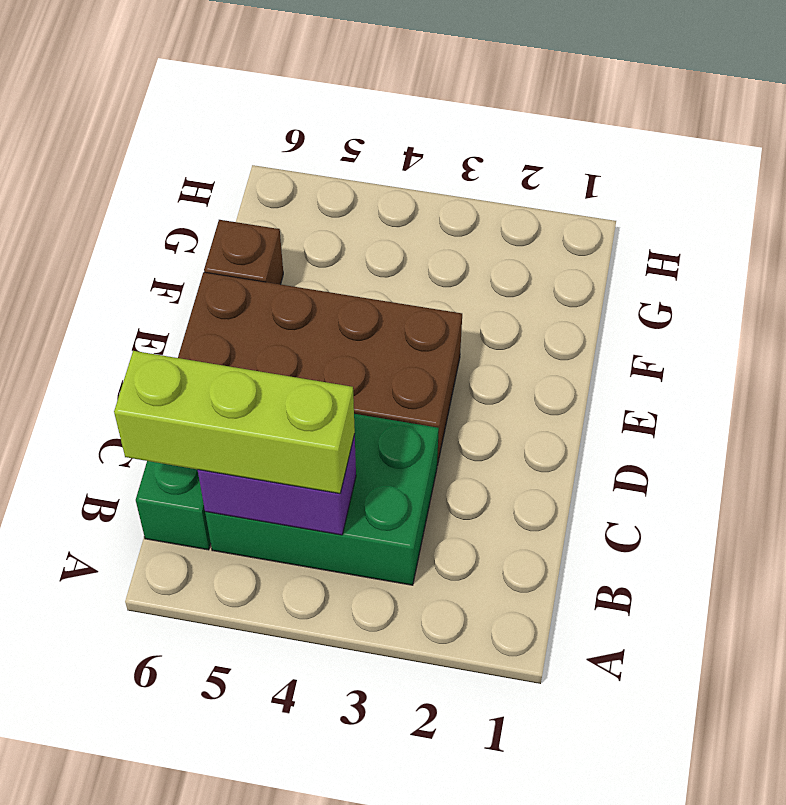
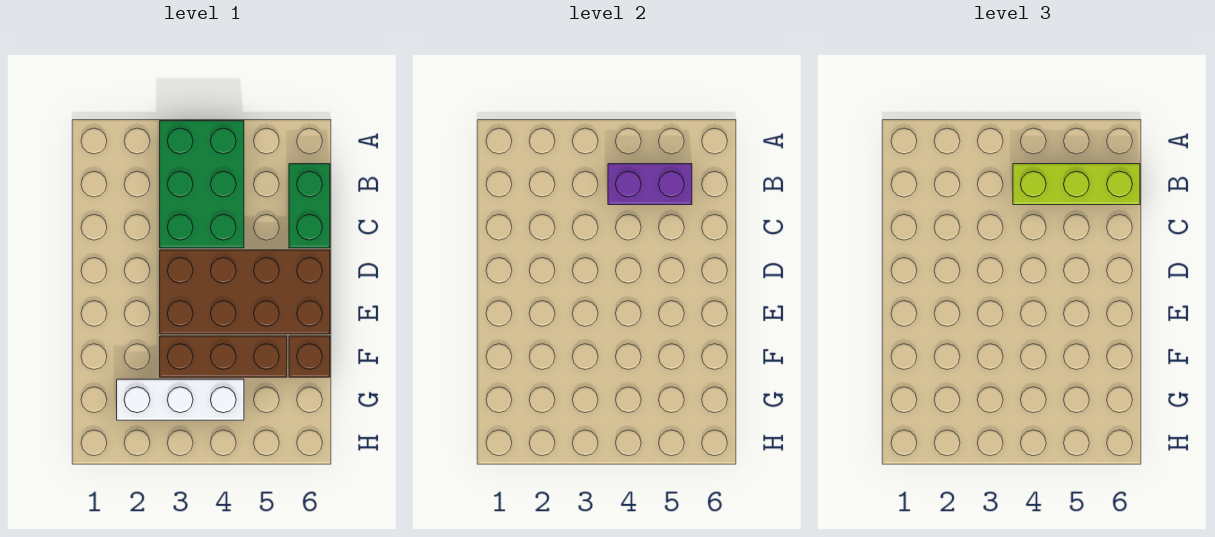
green brick B3:C5 level 1 -> green brick A3:C4 level 1
none -> brown brick F3:F5 level 1
none -> white brick G2:G4 level 1

